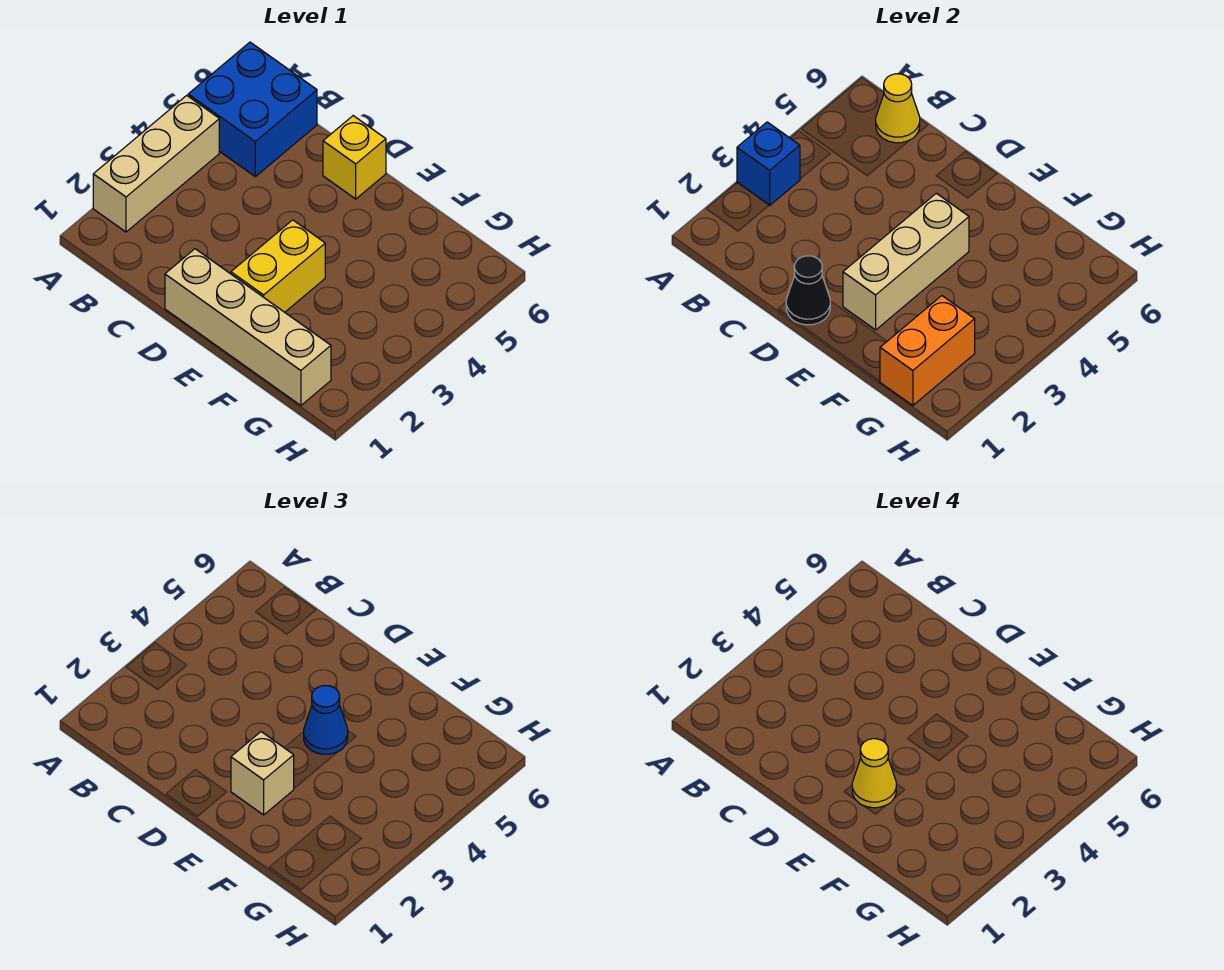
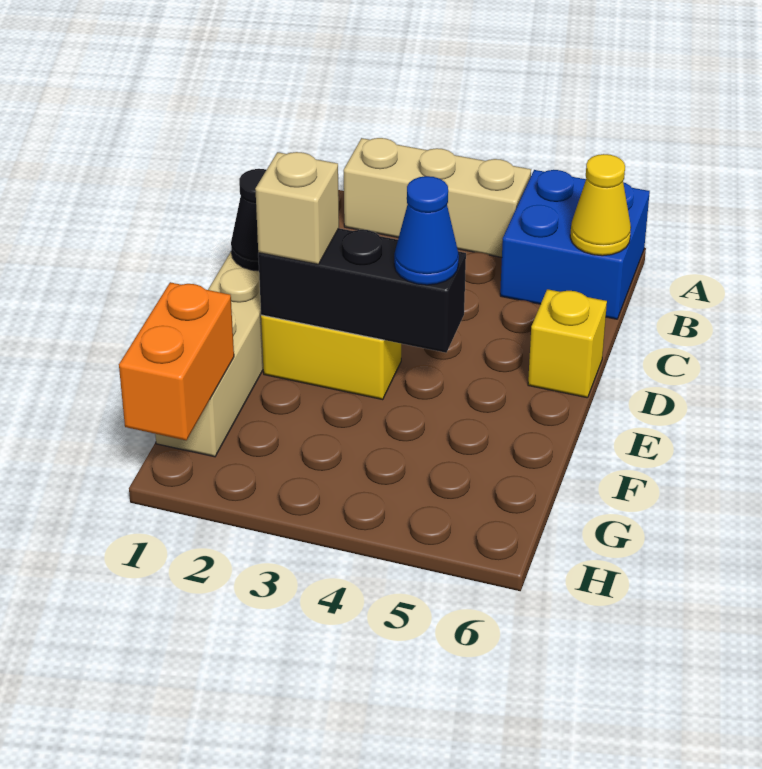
blue brick A3 level 2 -> none
tan brick E2:E4 level 2 -> black brick E2:E4 level 2
yellow cone E2 level 4 -> none
orange brick G1:G2 level 2 -> orange brick G1:H1 level 2

